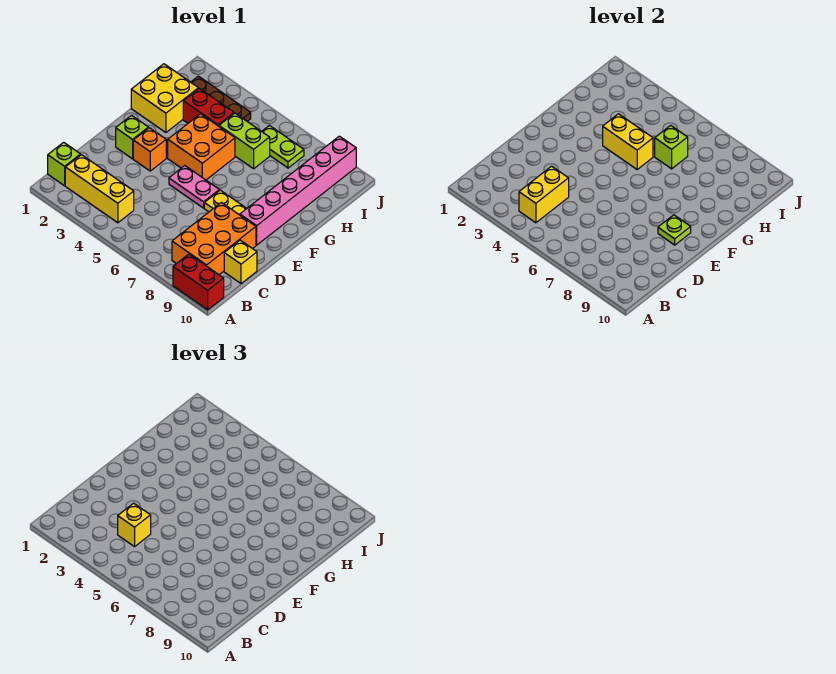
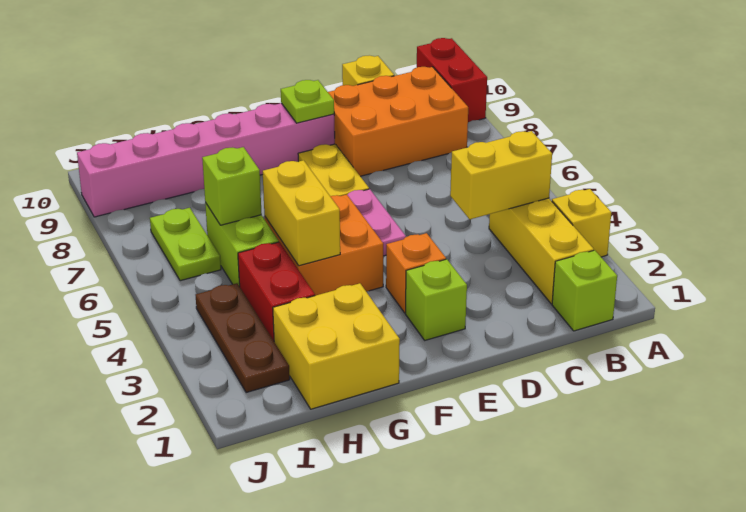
yellow brick C4 level 3 -> yellow brick A3 level 1

